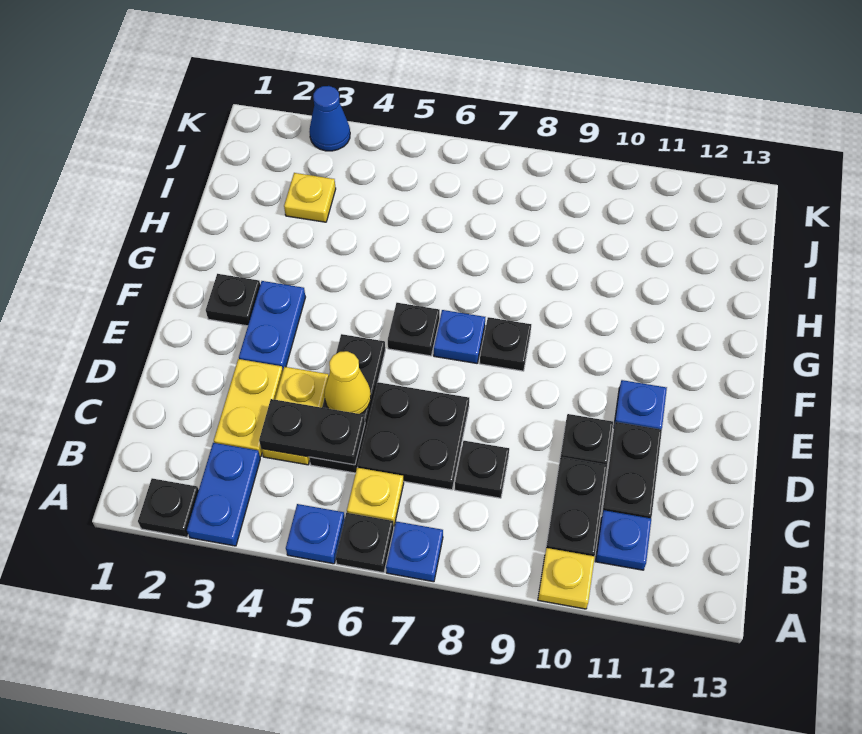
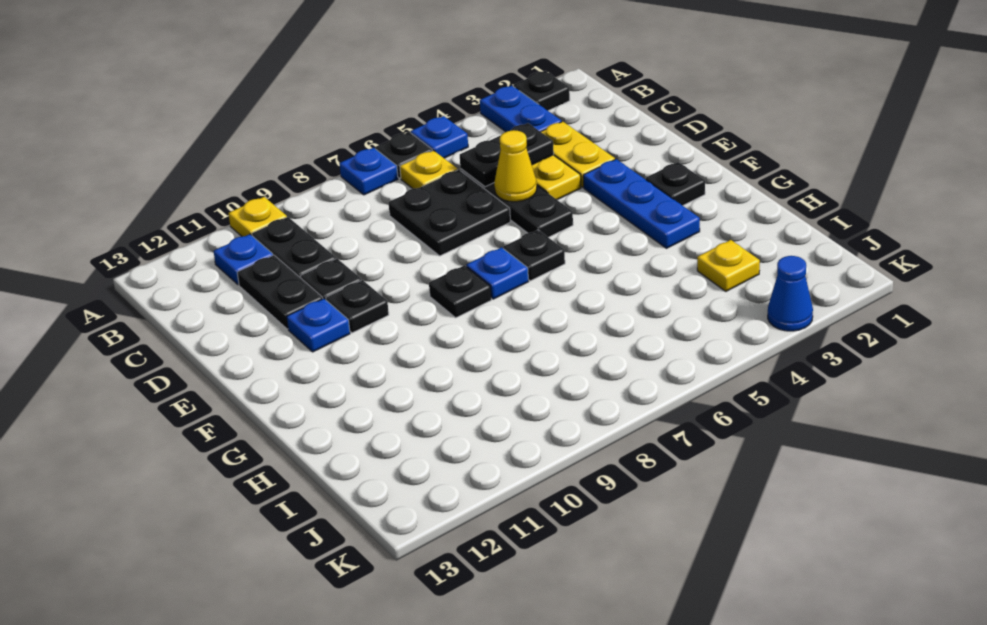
black plate C8 level 1 -> black plate E10 level 1
blue plate E3:F3 level 1 -> blue plate E3:G3 level 1

